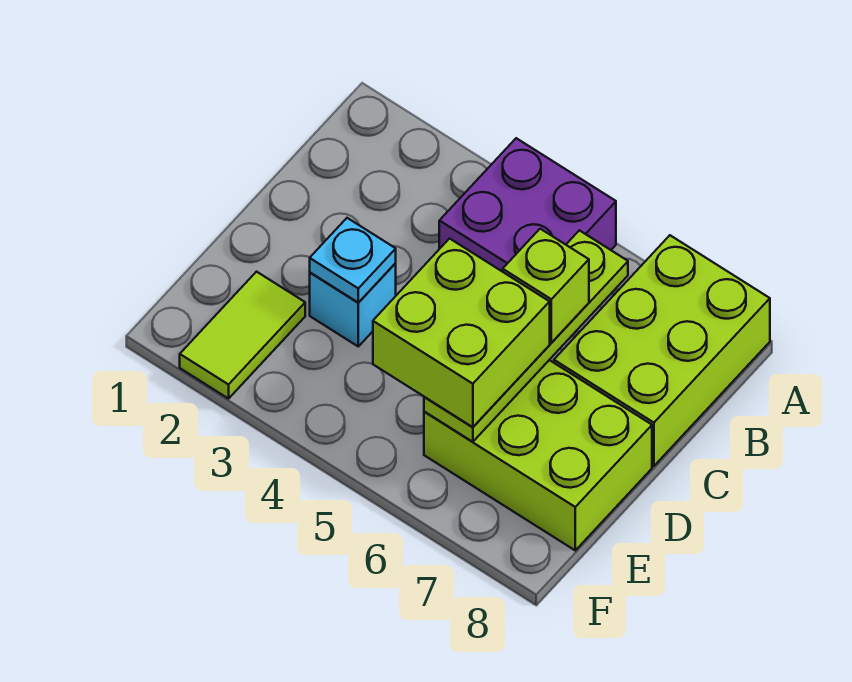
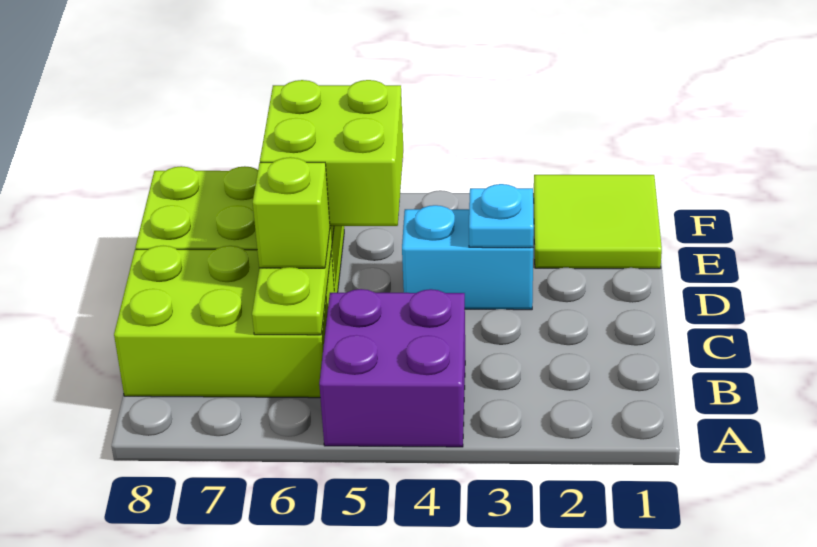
lime brick A7:C8 level 1 -> lime brick B6:C8 level 1
cyan brick D3 level 1 -> cyan brick D3:D4 level 1
lime tile E2:F2 level 1 -> lime tile E1:F2 level 1

